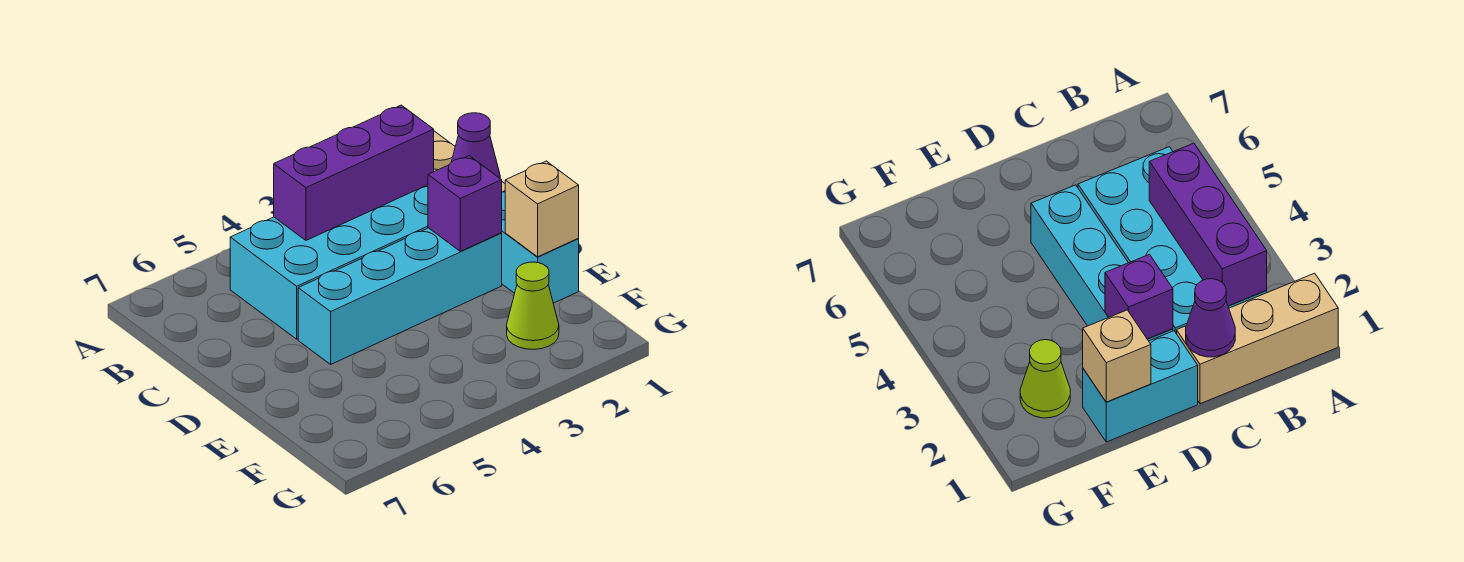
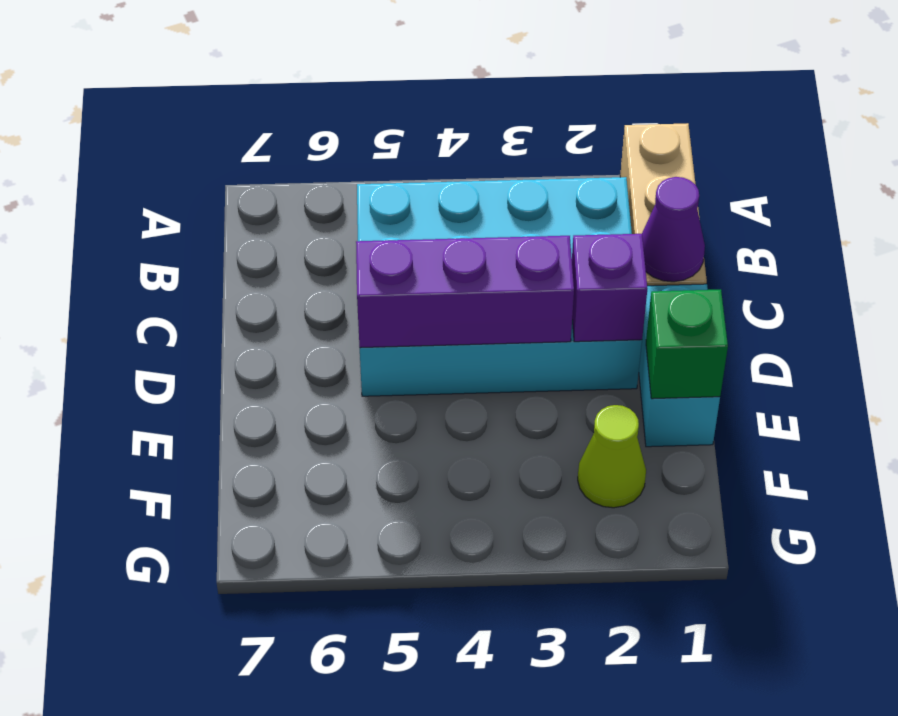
purple brick B2:B4 level 2 -> purple brick D3:D5 level 2
tan brick E1 level 2 -> green brick E1 level 2

